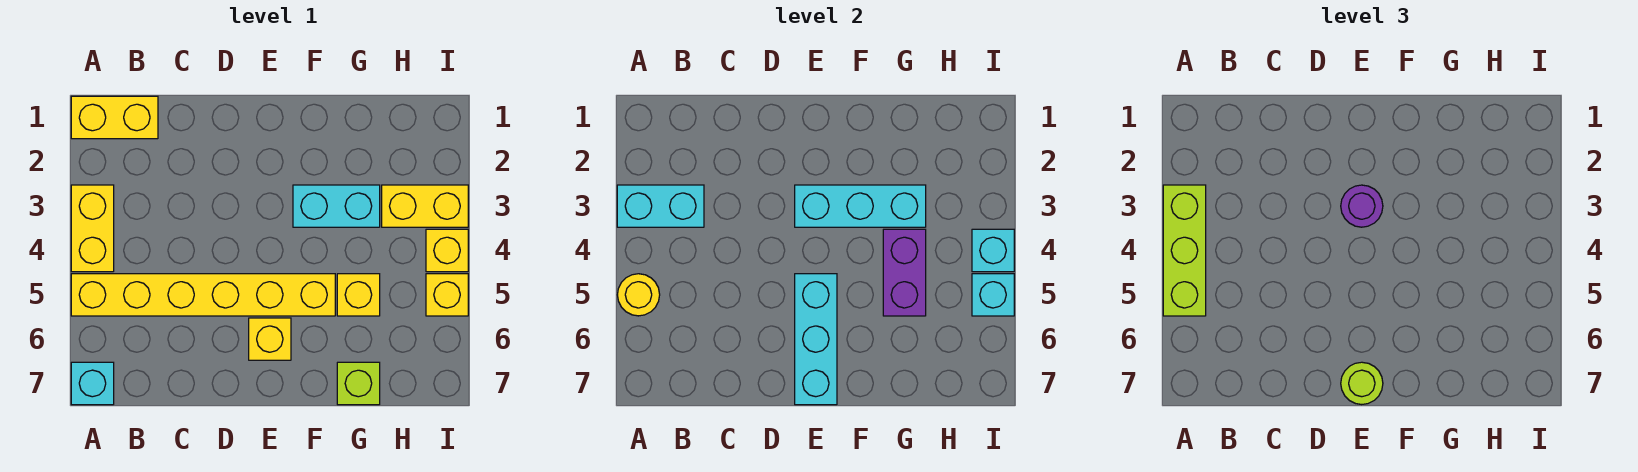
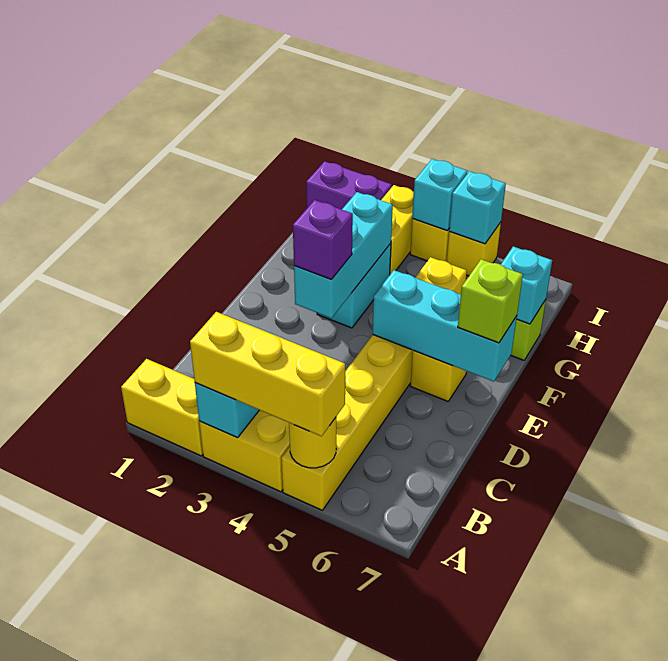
yellow brick A1:B1 level 1 -> yellow brick A1:A2 level 1
lime brick A3:A5 level 3 -> yellow brick A3:A5 level 3
cyan brick A7 level 1 -> cyan brick G7 level 2
purple round brick E3 level 3 -> purple brick E3 level 3
lime round brick E7 level 3 -> lime brick E7 level 3
purple brick G4:G5 level 2 -> purple brick I1:I2 level 1

